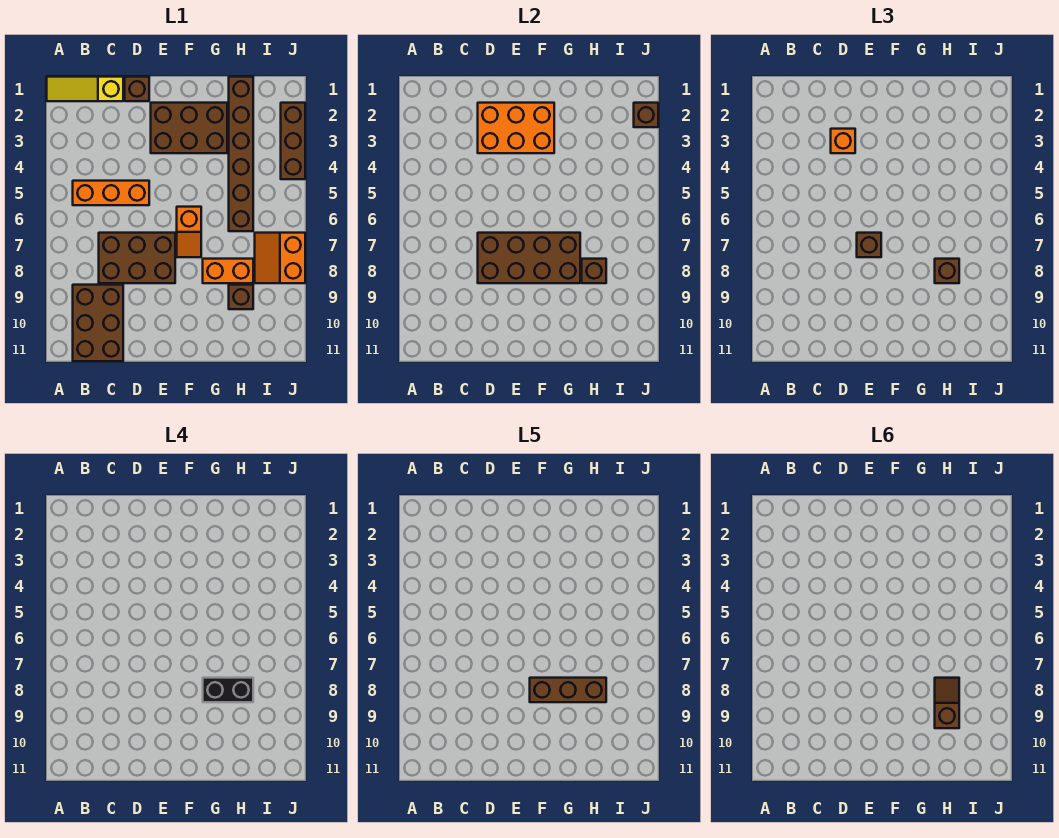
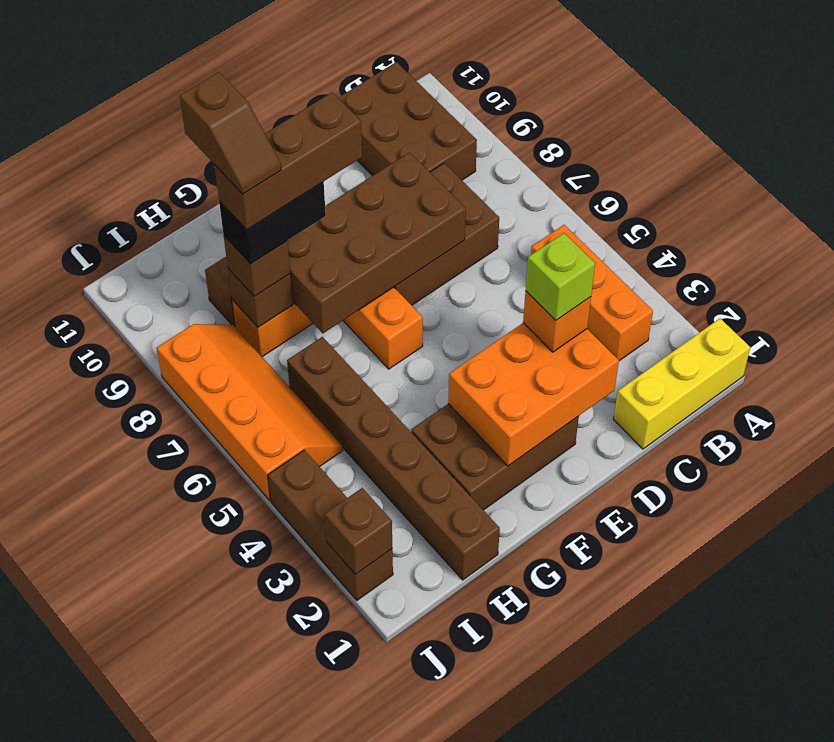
yellow slope A1:C1 level 1 top C -> yellow brick A1:C1 level 1
orange brick B5:D5 level 1 -> orange brick B3:B5 level 1
brown brick D1 level 1 -> none
none -> lime brick D3 level 4
brown brick E7 level 3 -> none
orange slope I7:J8 level 1 top J -> orange slope I5:J8 level 1 top J

